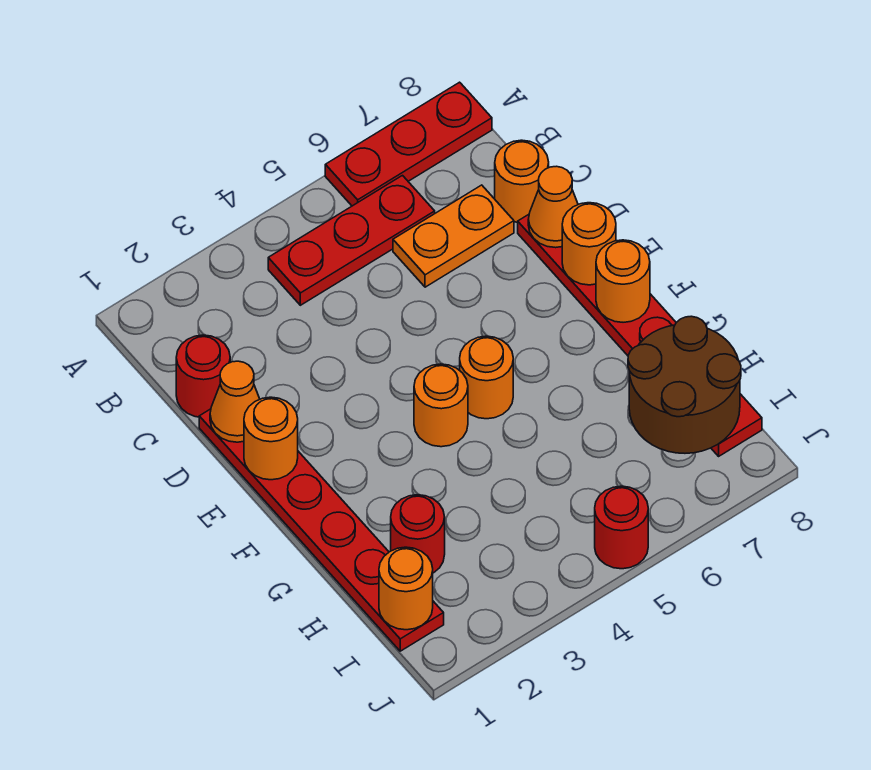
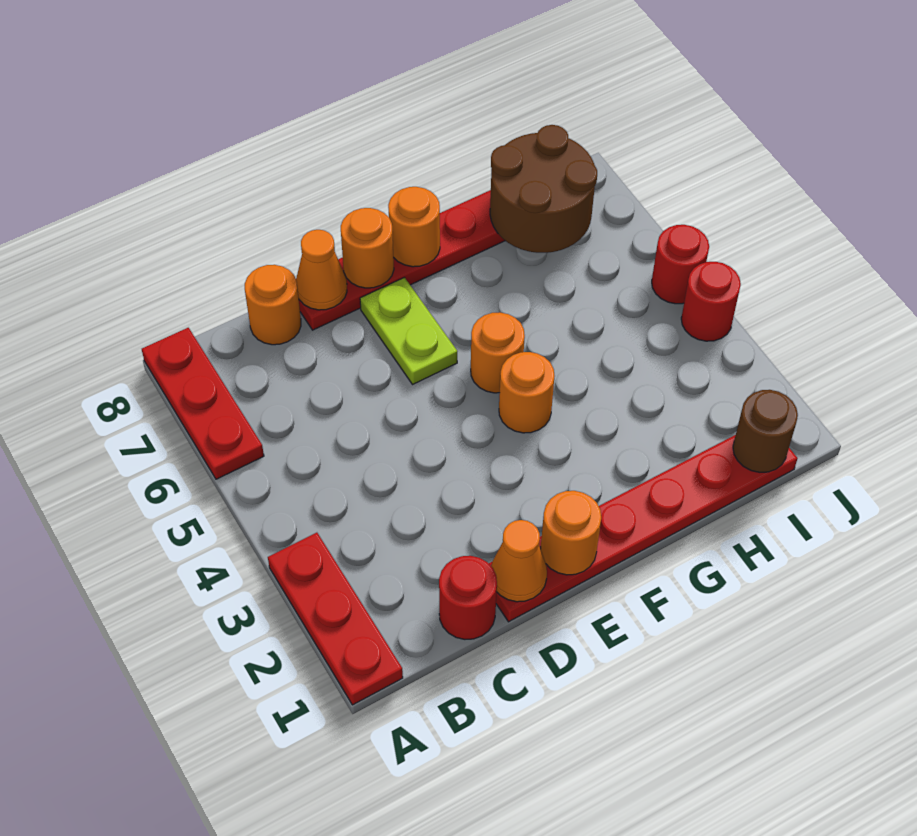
red plate B4:B6 level 1 -> red plate A1:A3 level 1
orange plate C6:C7 level 1 -> none
none -> lime plate E6:E7 level 1
red round brick H2 level 1 -> red round brick J4 level 1
orange round brick I1 level 2 -> brown round brick I1 level 2

